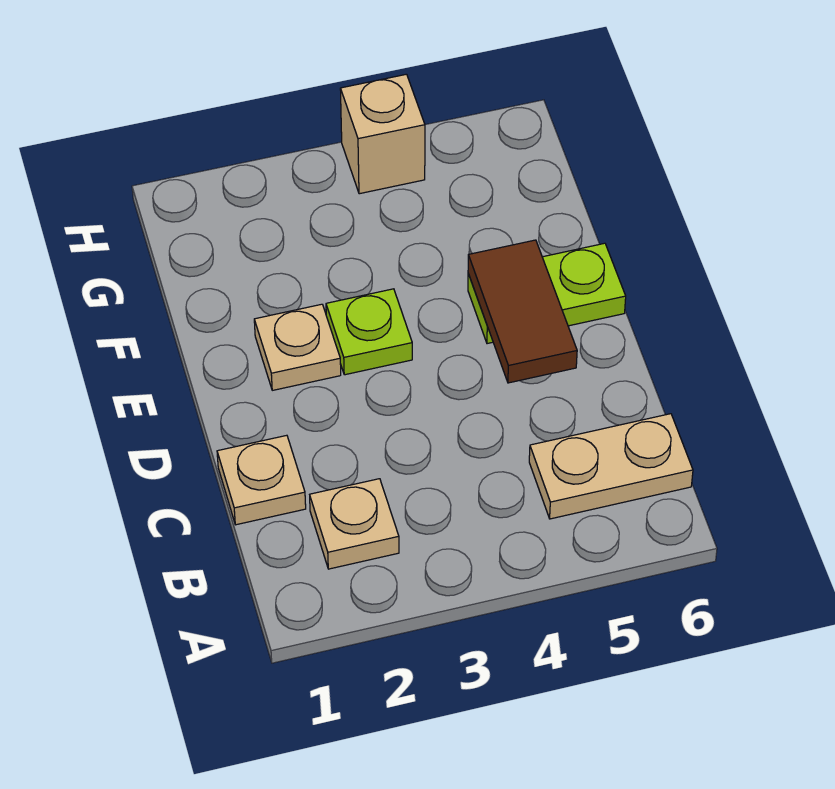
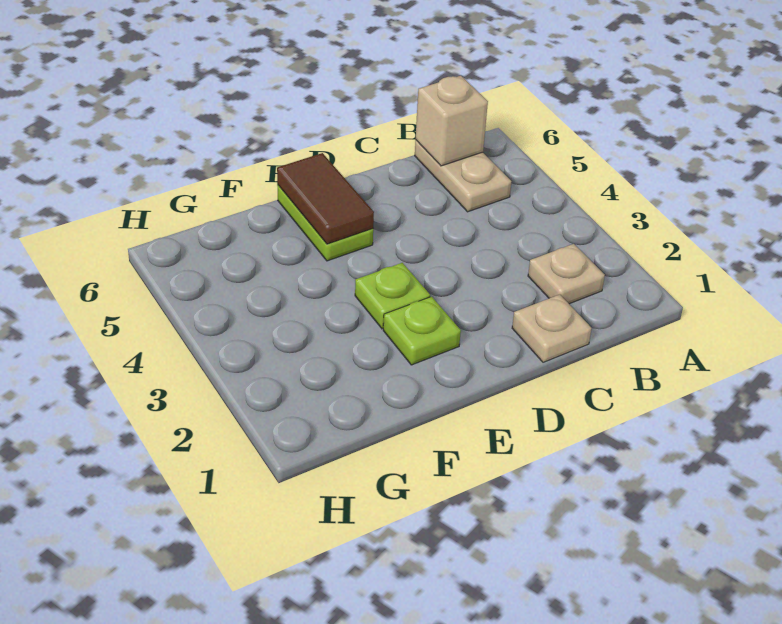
brown tile D5:E5 level 2 -> brown tile E5:E6 level 2
tan plate E2 level 1 -> lime plate E2 level 1
tan brick H4 level 1 -> tan brick B6 level 2

